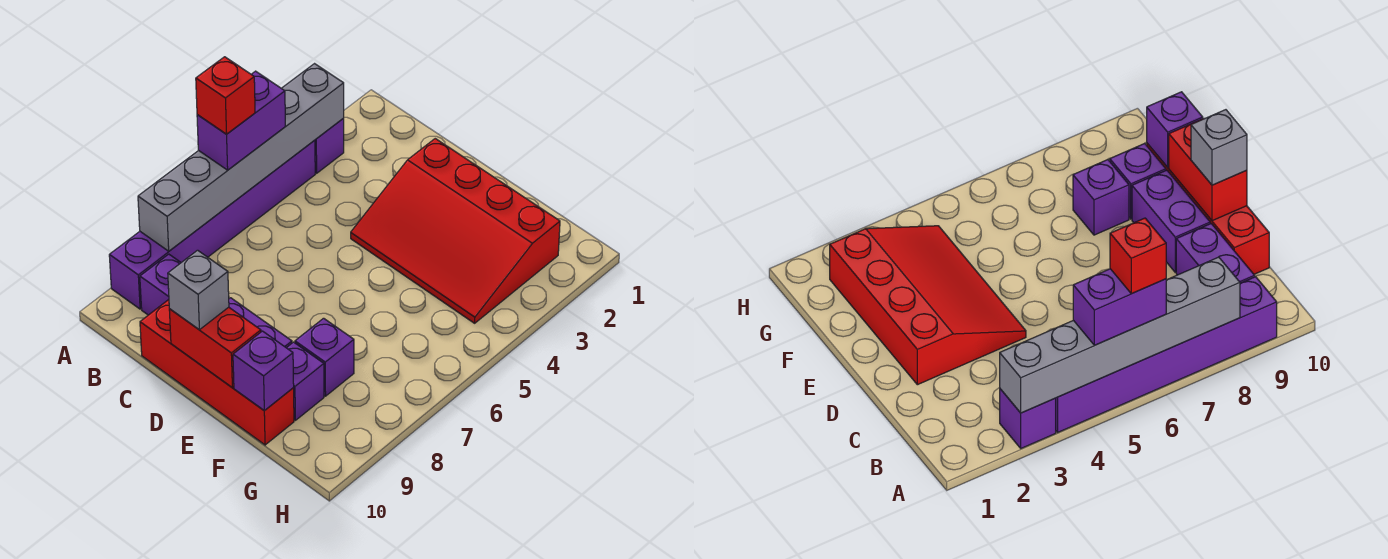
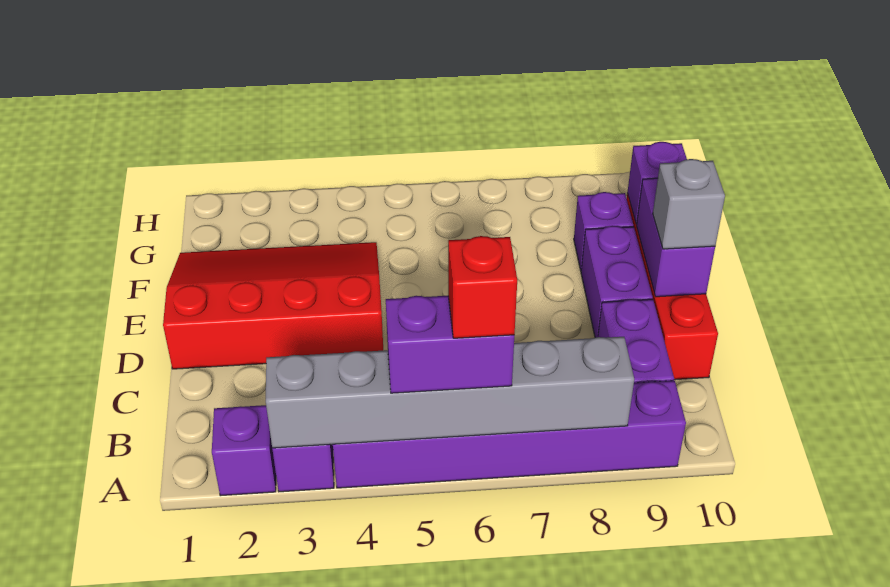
red slope D2:G4 level 1 top 2 -> red slope D1:F4 level 1 top D
red brick D10:E10 level 2 -> purple brick D10:E10 level 2
purple brick F8 level 1 -> purple brick A2 level 1

